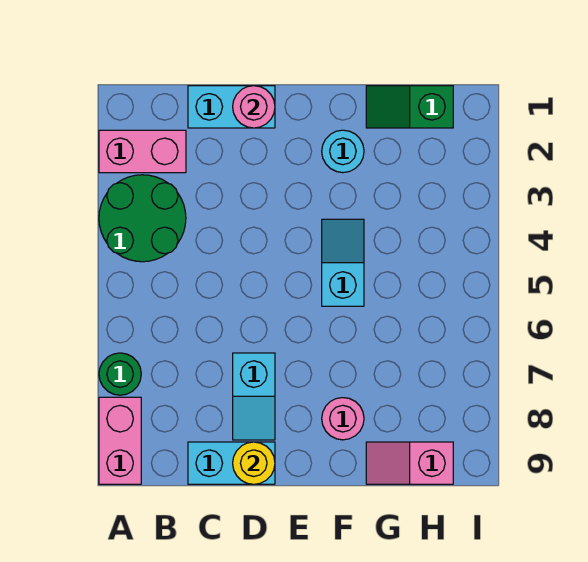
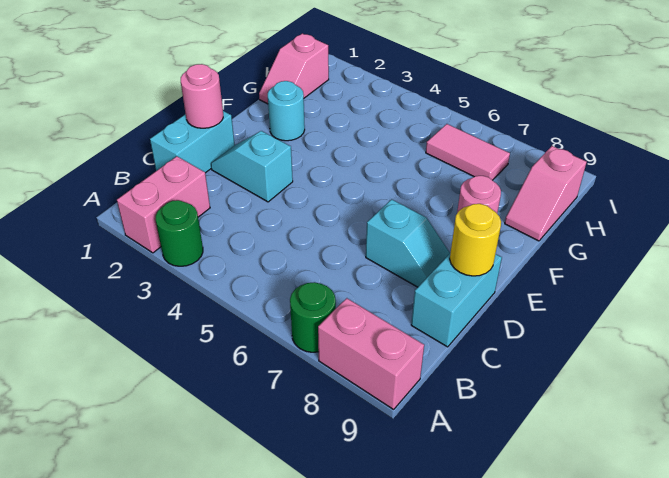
green round brick A3:B4 level 1 -> green round brick A3 level 1
cyan slope F4:F5 level 1 top 5 -> cyan slope D2:D3 level 1 top 3
green slope G1:H1 level 1 top H -> pink slope G1:H1 level 1 top H
none -> pink tile H6:H7 level 1

